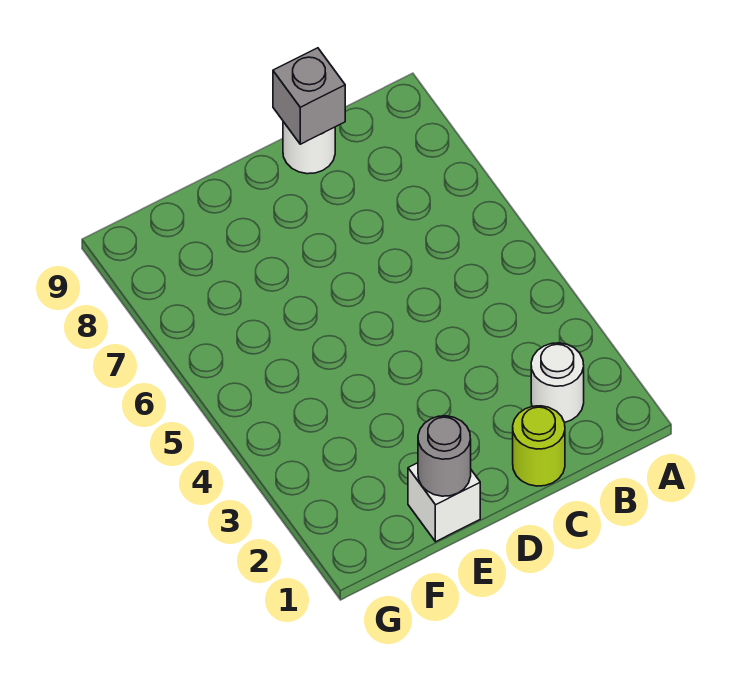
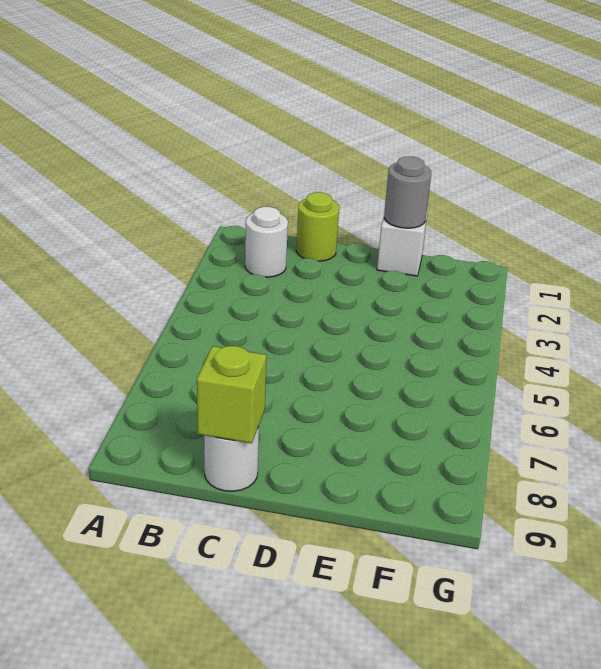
grey brick C9 level 2 -> lime brick C9 level 2

